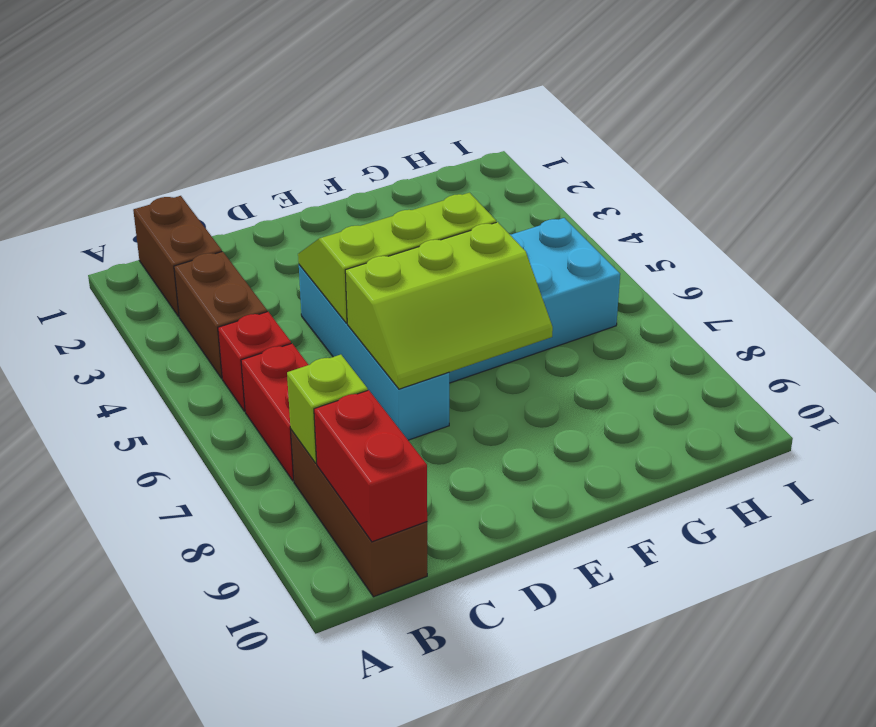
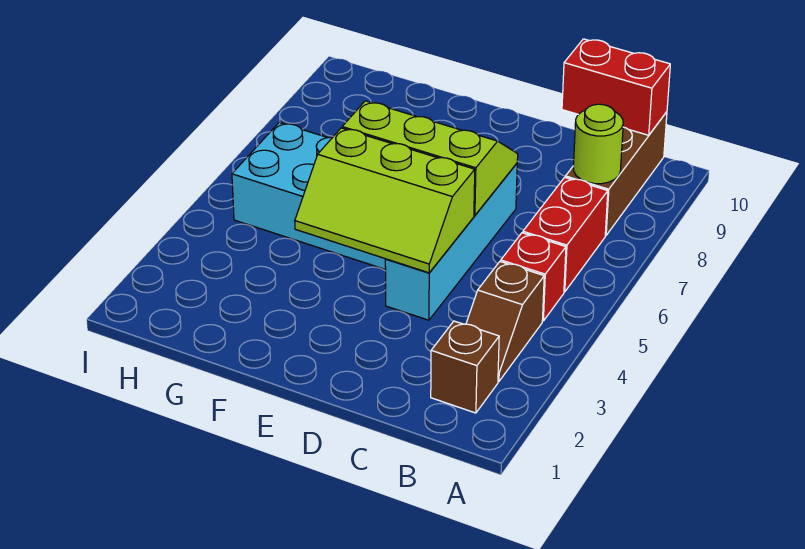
brown brick B1:B2 level 1 -> brown brick B2 level 1
brown brick B3:B4 level 1 -> brown slope B3:B4 level 1 top 4
lime brick B8 level 2 -> lime round brick B8 level 2
red brick B9:B10 level 2 -> red brick B10:C10 level 2

